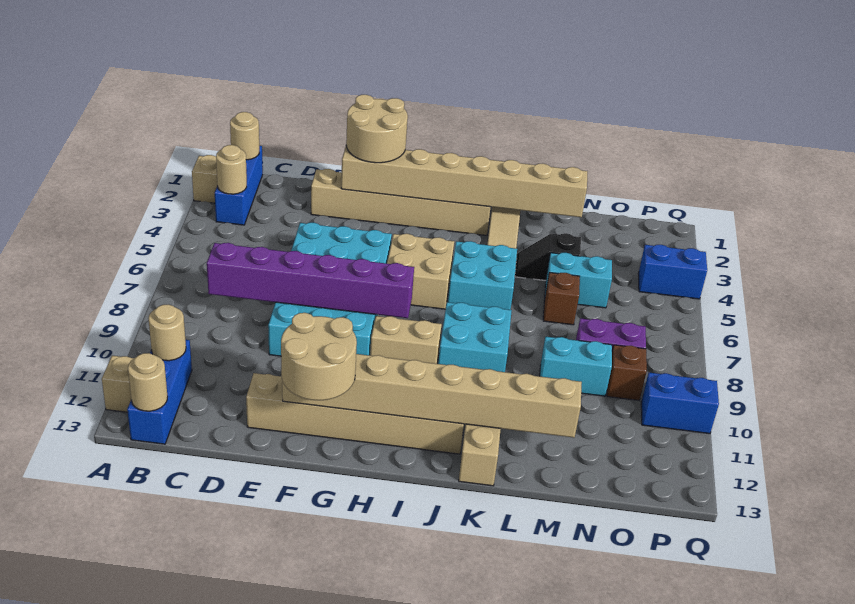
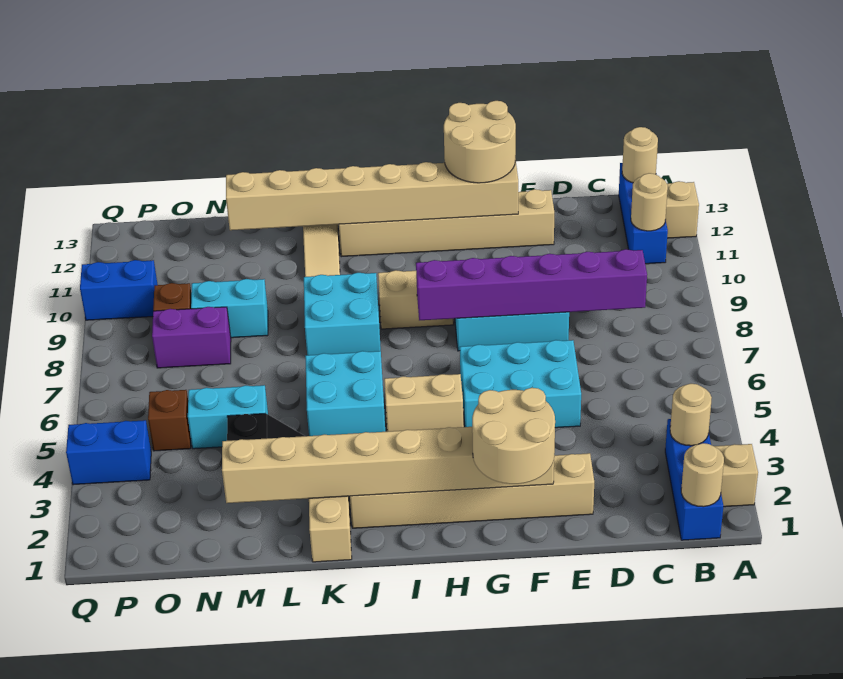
tan brick H5:I6 level 1 -> tan brick H5:I5 level 1
brown brick M6 level 1 -> brown brick O5 level 1

